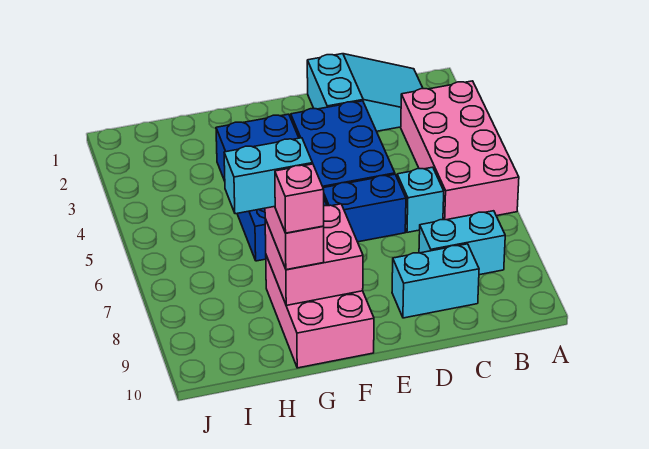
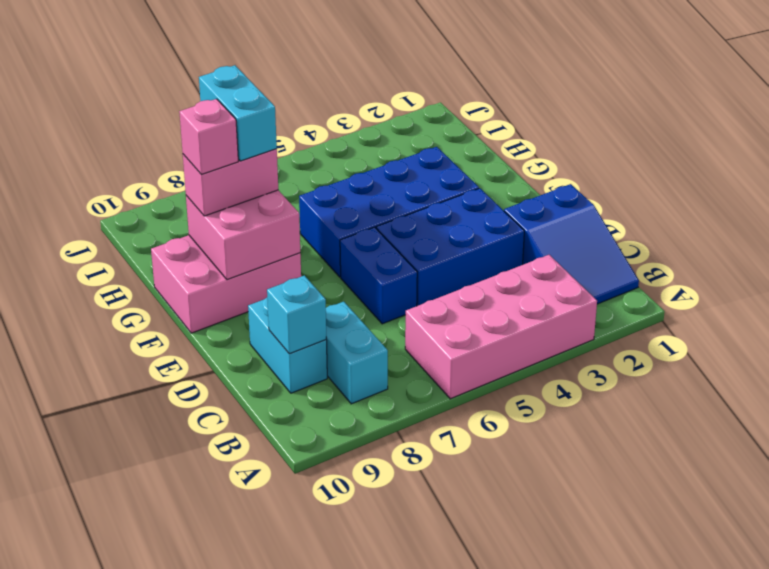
cyan slope B1:D2 level 1 top D -> blue slope B1:D2 level 1 top D
cyan brick C6 level 1 -> cyan brick C9 level 2

